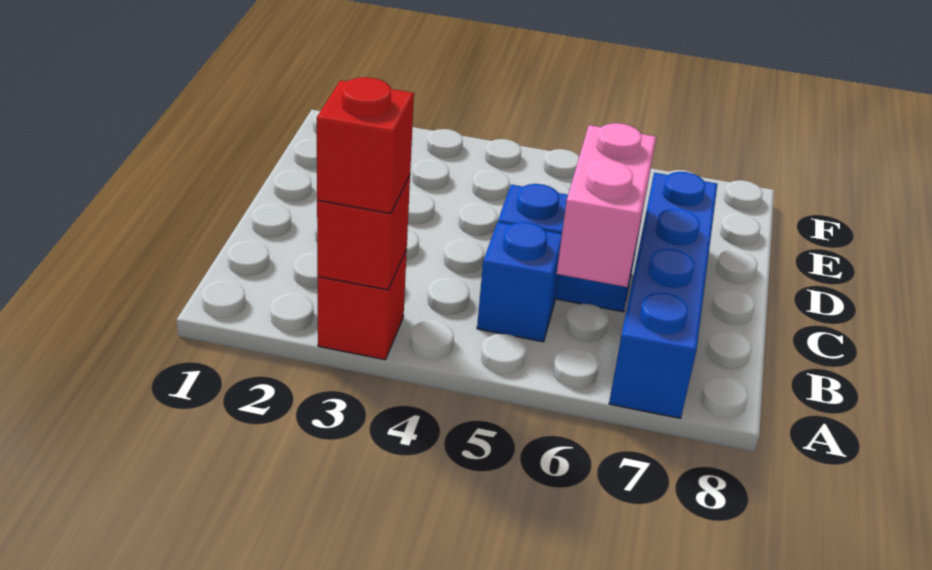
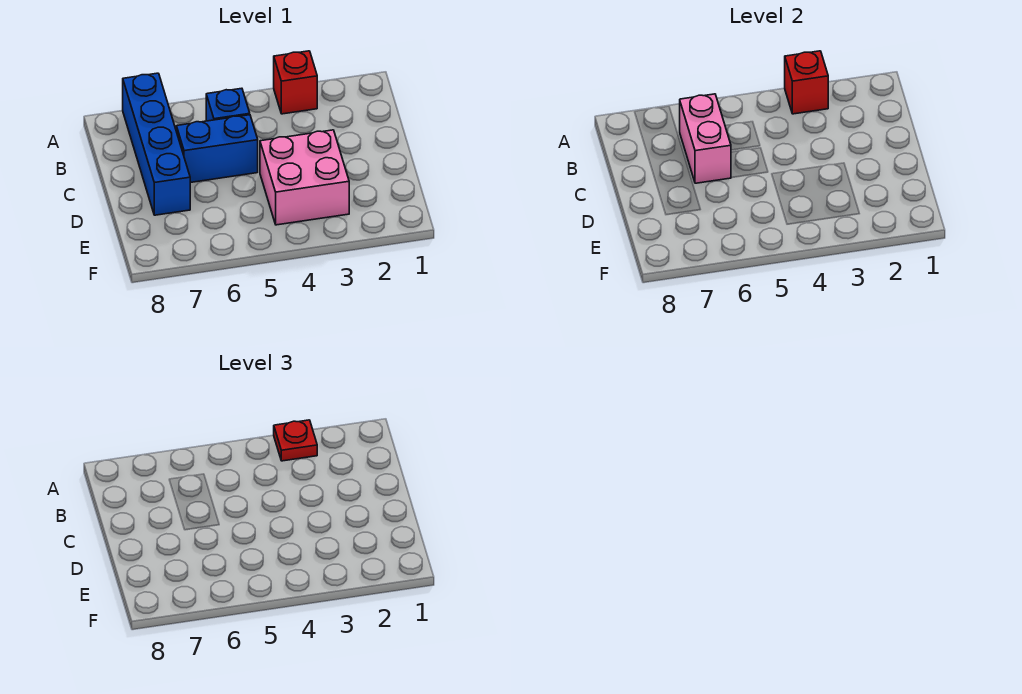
red brick A3 level 3 -> red plate A3 level 3
none -> pink brick D3:E4 level 1

